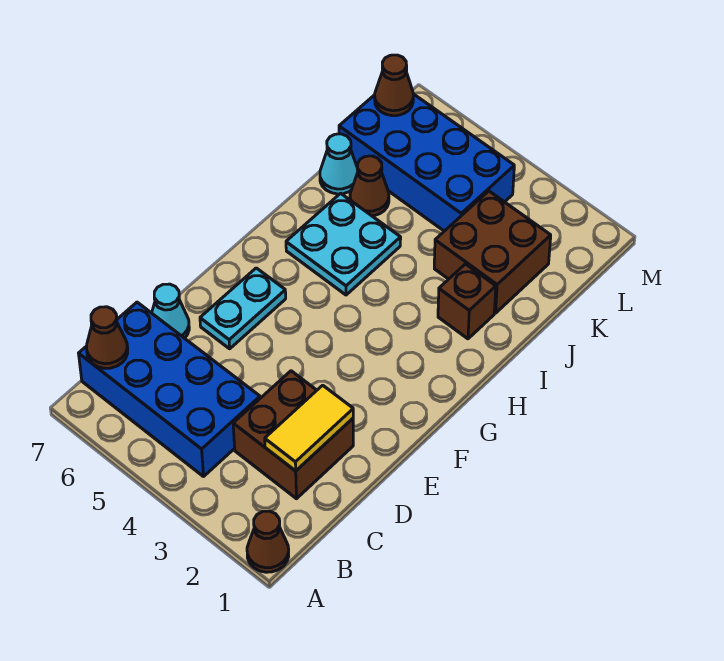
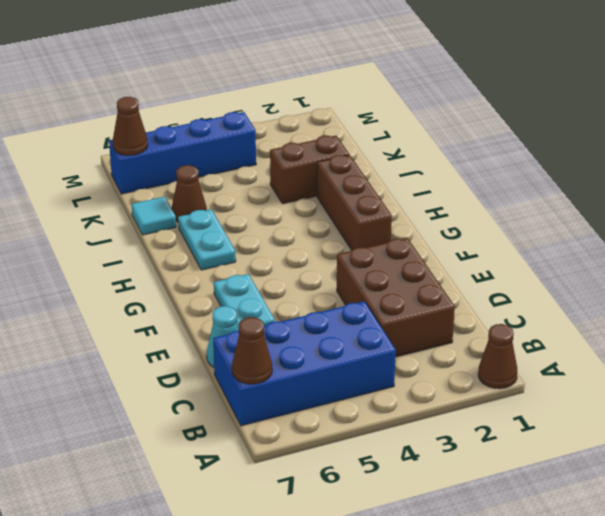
brown brick C2:D3 level 1 -> brown brick C2:E3 level 1
yellow tile C2:D2 level 2 -> none
cyan plate H5:I6 level 1 -> cyan plate H6:I6 level 1
brown brick I2 level 1 -> brown brick G2:I2 level 1
brown brick J2:K3 level 1 -> brown brick J2:J3 level 1
cyan cone J7 level 1 -> cyan tile J7 level 1
blue brick K4:L7 level 1 -> blue brick L4:L7 level 1

